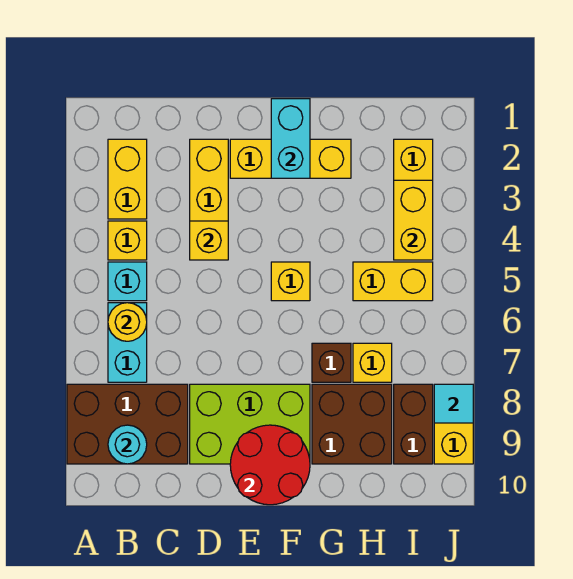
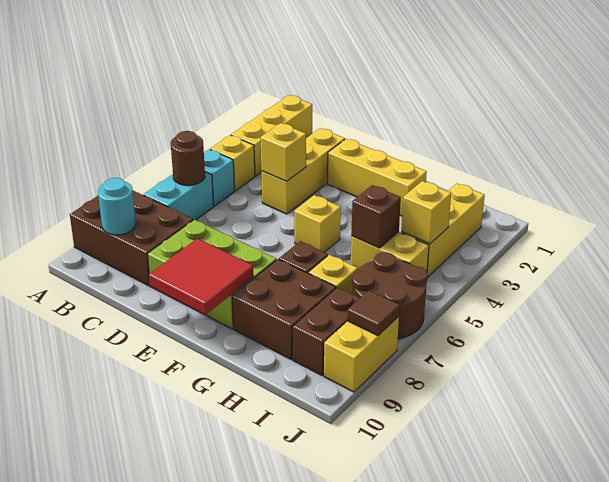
yellow brick B2:B3 level 1 -> yellow brick B1:B3 level 1
yellow round brick B6 level 2 -> brown round brick B6 level 2
red round brick E9:F10 level 2 -> red tile E9:F10 level 2
cyan brick F1:F2 level 2 -> none
none -> brown brick H5 level 2
yellow brick I3:I4 level 2 -> yellow brick I4 level 2
none -> brown round brick I6:J7 level 1
cyan tile J8 level 2 -> brown tile J8 level 2

